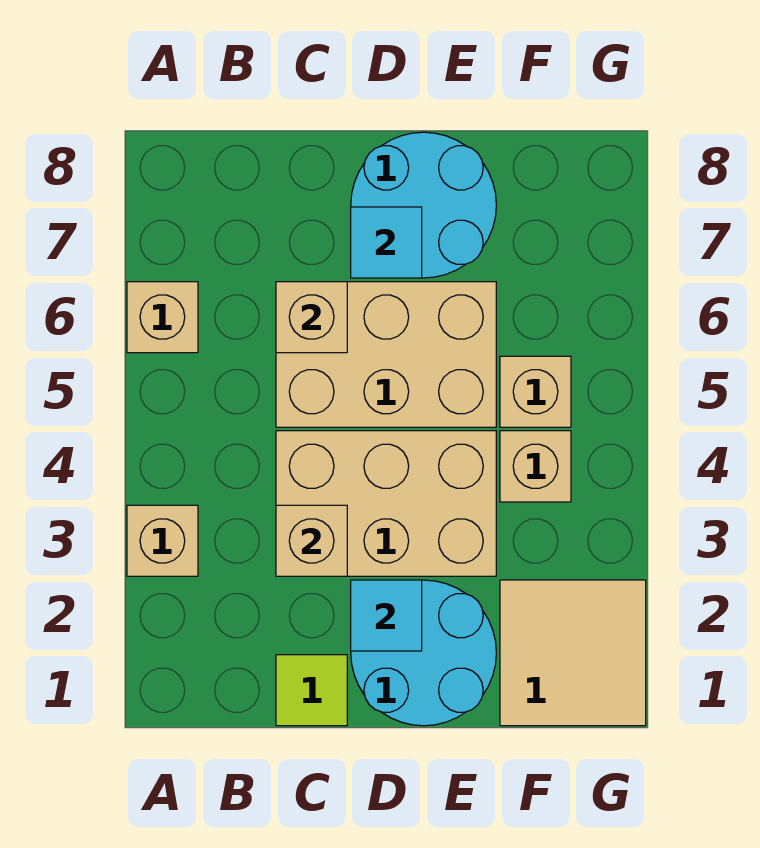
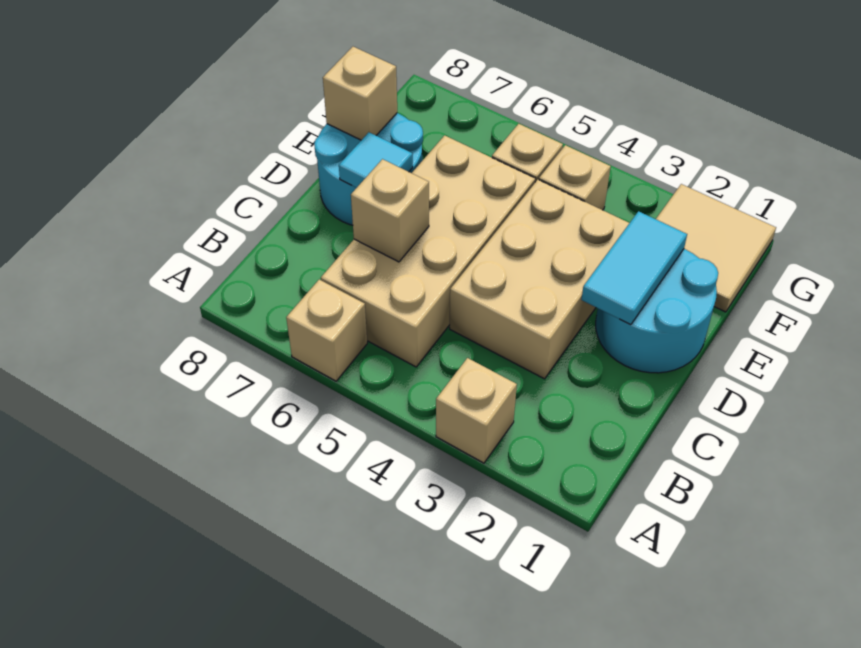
lime tile C1 level 1 -> none
tan brick C3 level 2 -> tan brick E8 level 2
tan brick C5:E6 level 1 -> tan brick B5:E6 level 1
cyan tile D2 level 2 -> cyan tile D2:E2 level 2

